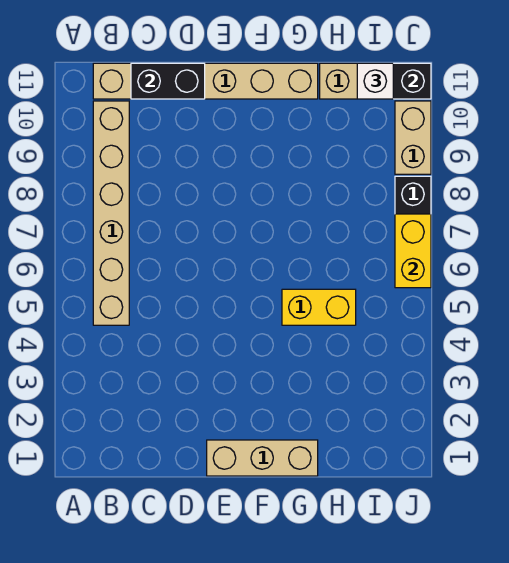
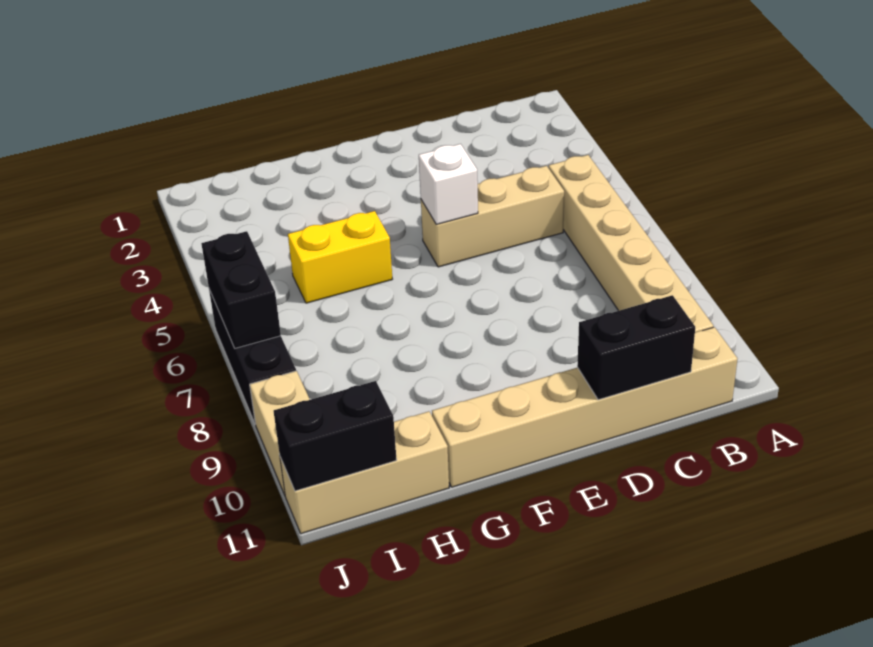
tan brick E1:G1 level 1 -> tan brick C5:E5 level 1
white brick I11 level 3 -> white brick E5 level 2
yellow brick J6:J7 level 2 -> black brick J6:J7 level 2

